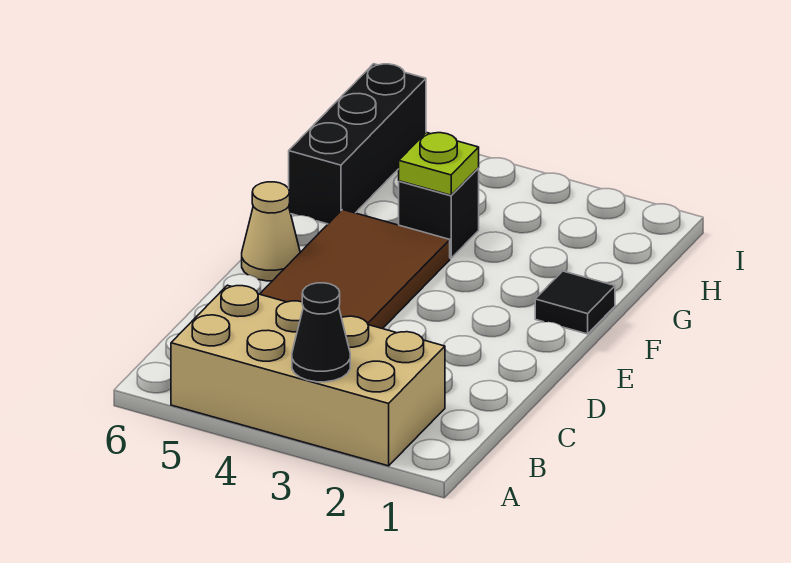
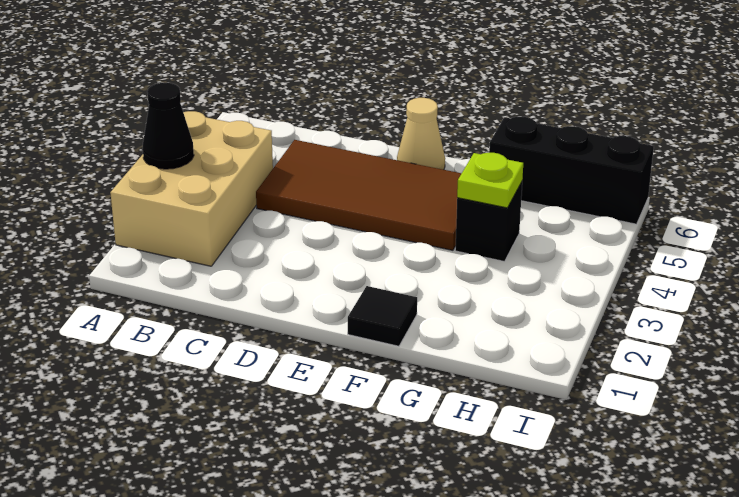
tan brick A2:B5 level 1 -> tan brick A2:B4 level 1

